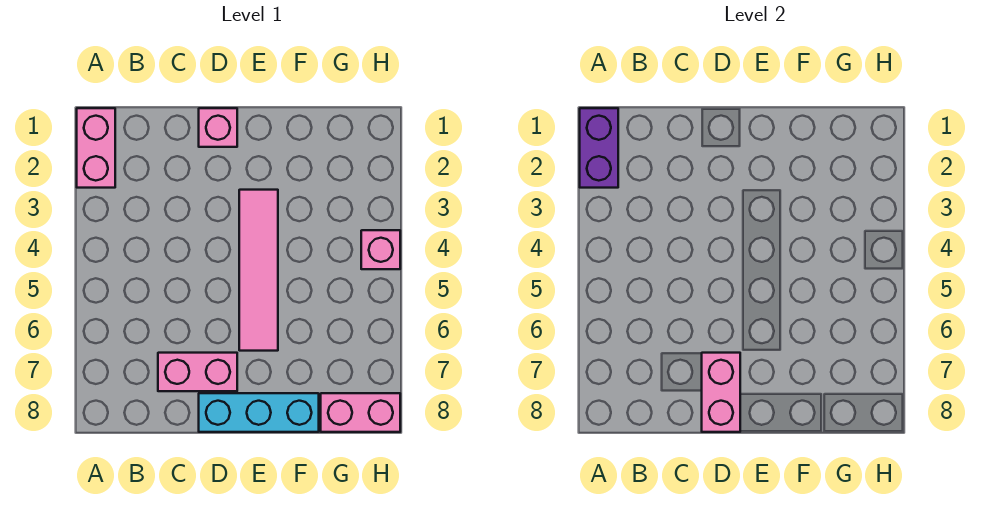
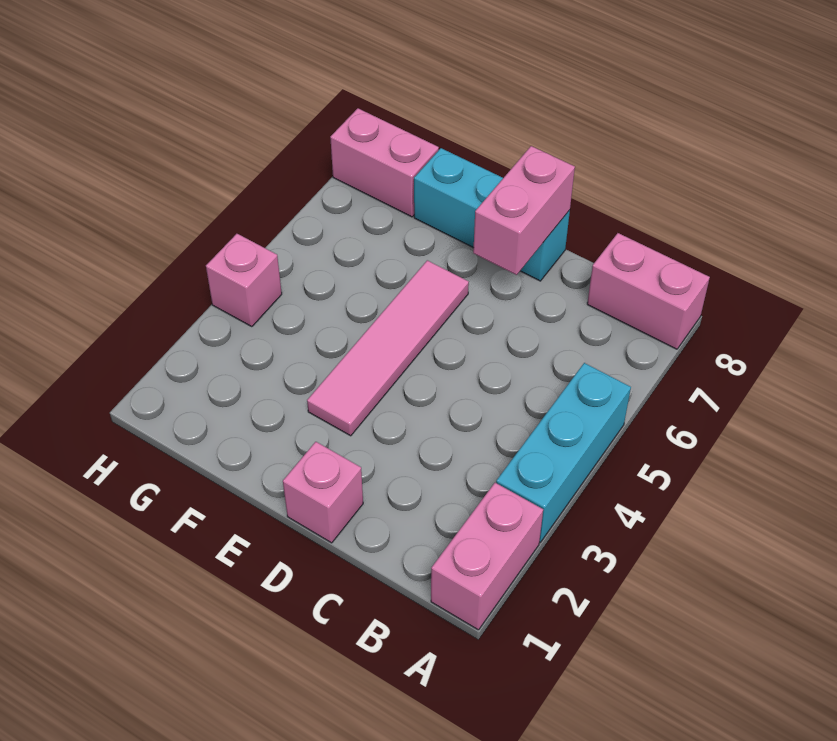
purple brick A1:A2 level 2 -> none
none -> cyan brick A3:A5 level 1
pink brick C7:D7 level 1 -> pink brick A8:B8 level 1

